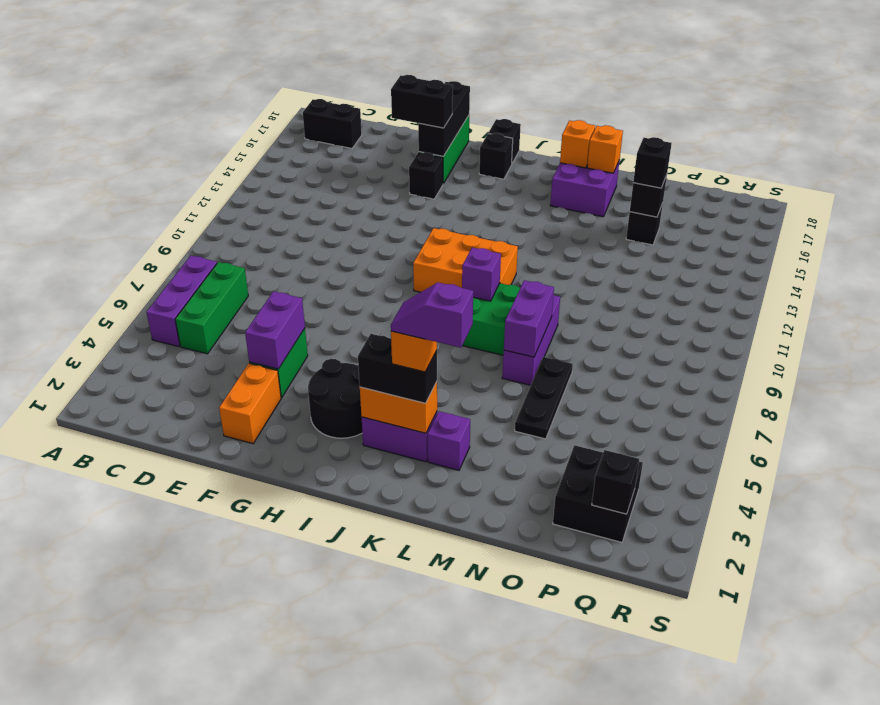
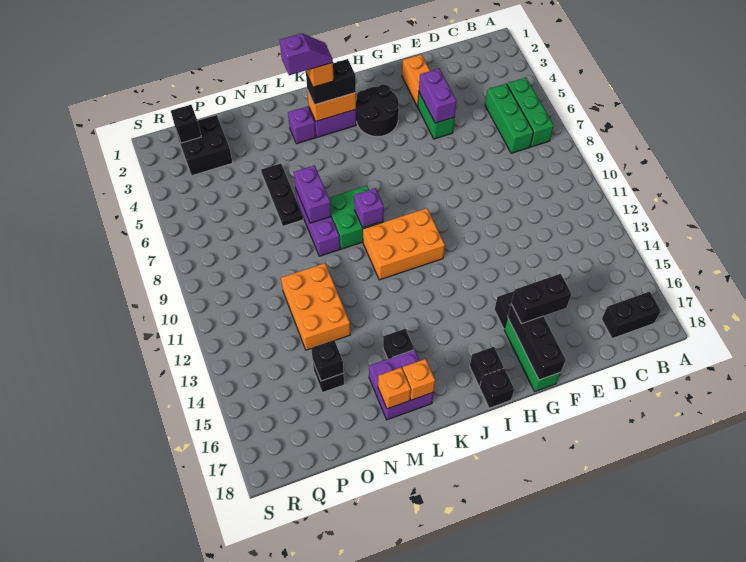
purple brick B5:B7 level 1 -> green brick B5:B7 level 1
none -> orange brick N11:O13 level 1
black brick O15 level 3 -> black brick L15 level 1

